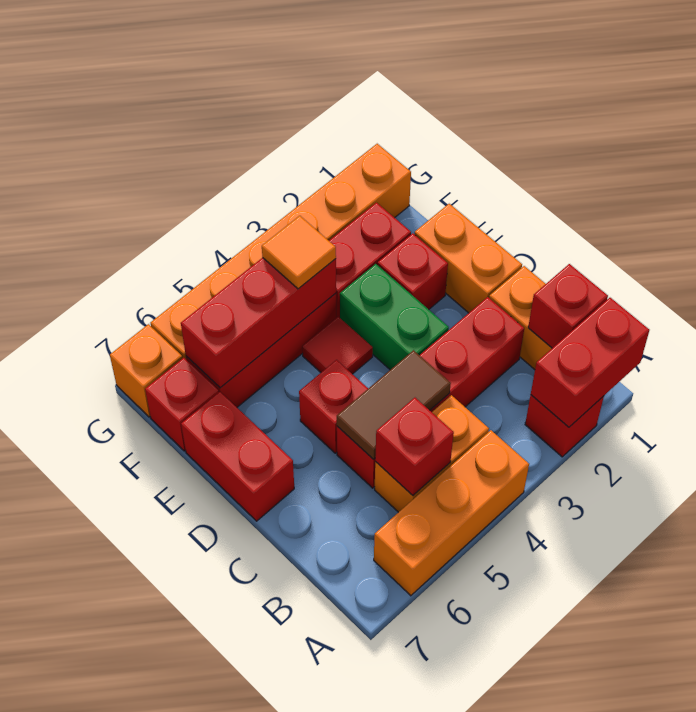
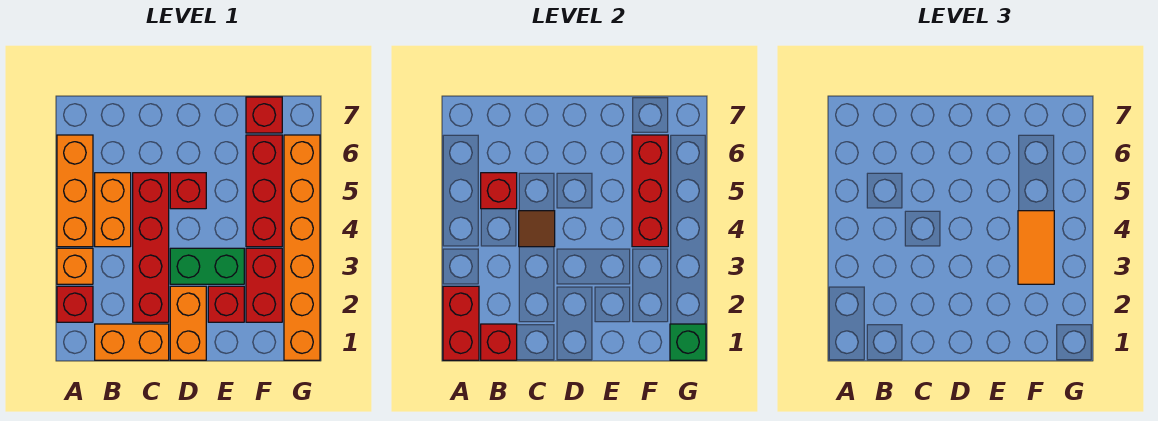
brown tile C4:C5 level 2 -> brown tile C4 level 2
orange brick D1:E1 level 1 -> orange brick D1:D2 level 1
red brick D7:E7 level 1 -> none
red tile E4 level 1 -> none
orange tile F4 level 3 -> orange tile F3:F4 level 3
none -> green brick G1 level 2
orange brick G7 level 1 -> orange brick A3 level 1

